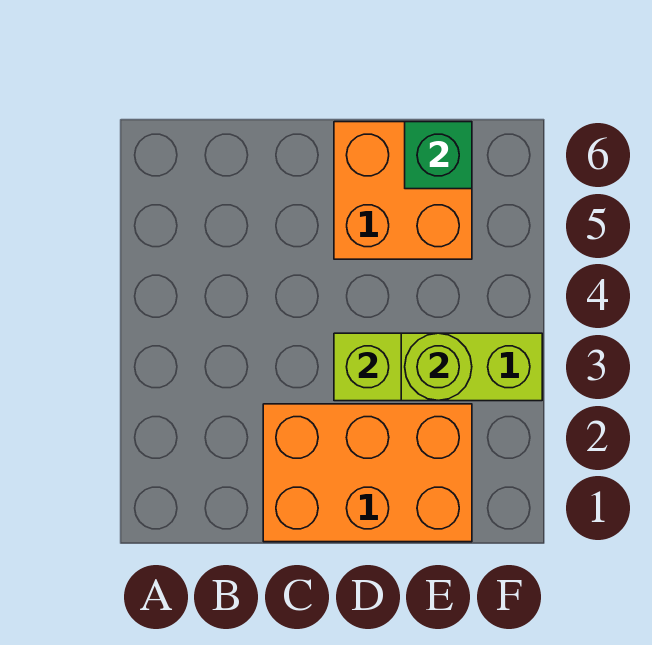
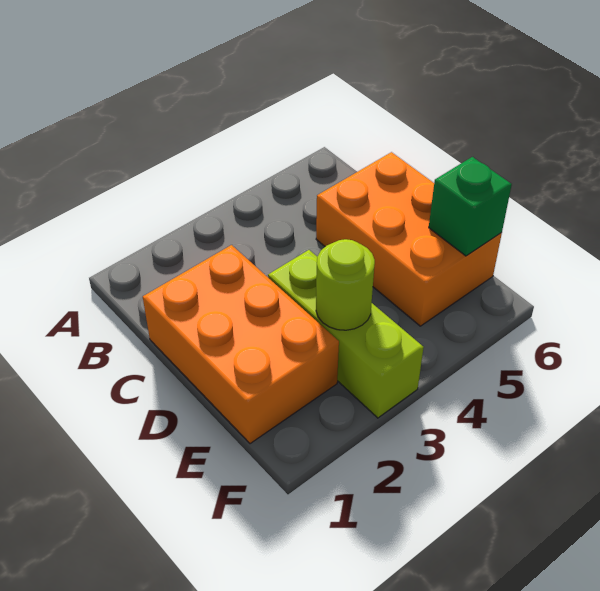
lime brick D3 level 2 -> none
orange brick D5:E6 level 1 -> orange brick C5:E6 level 1

